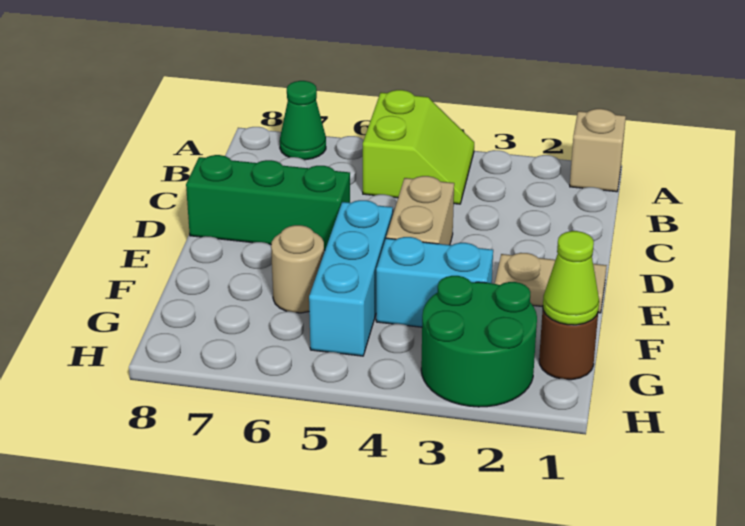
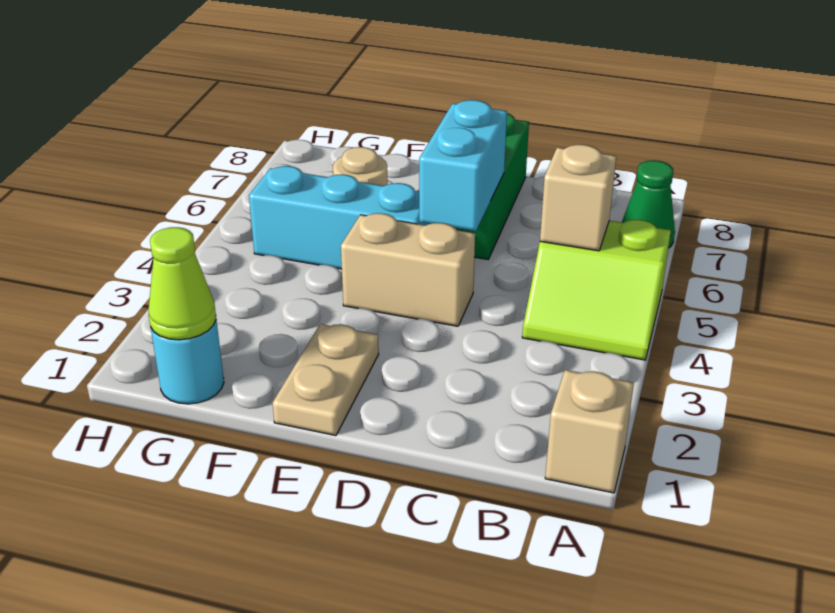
none -> tan brick B5 level 2
cyan brick F3:F4 level 1 -> cyan brick D5:D6 level 2
brown round brick G1 level 1 -> cyan round brick G1 level 1
green round brick G2:H3 level 1 -> none

